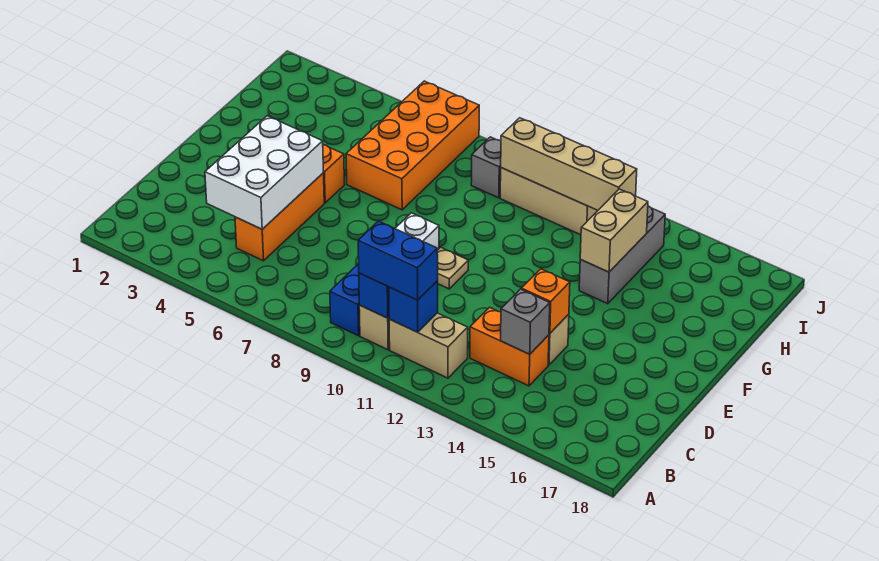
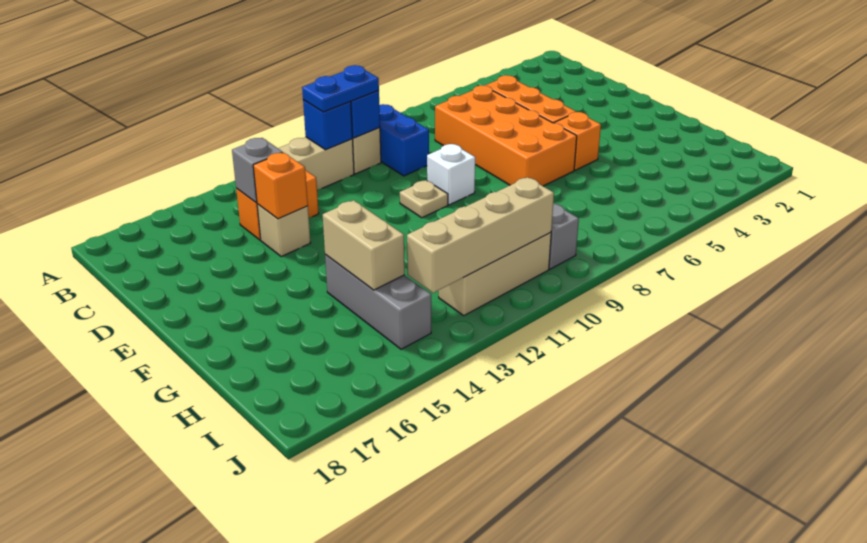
blue brick B10:B11 level 3 -> blue plate B10:B11 level 3
white brick C4:E5 level 2 -> none
orange brick G6:J7 level 1 -> orange brick C6:F7 level 1

